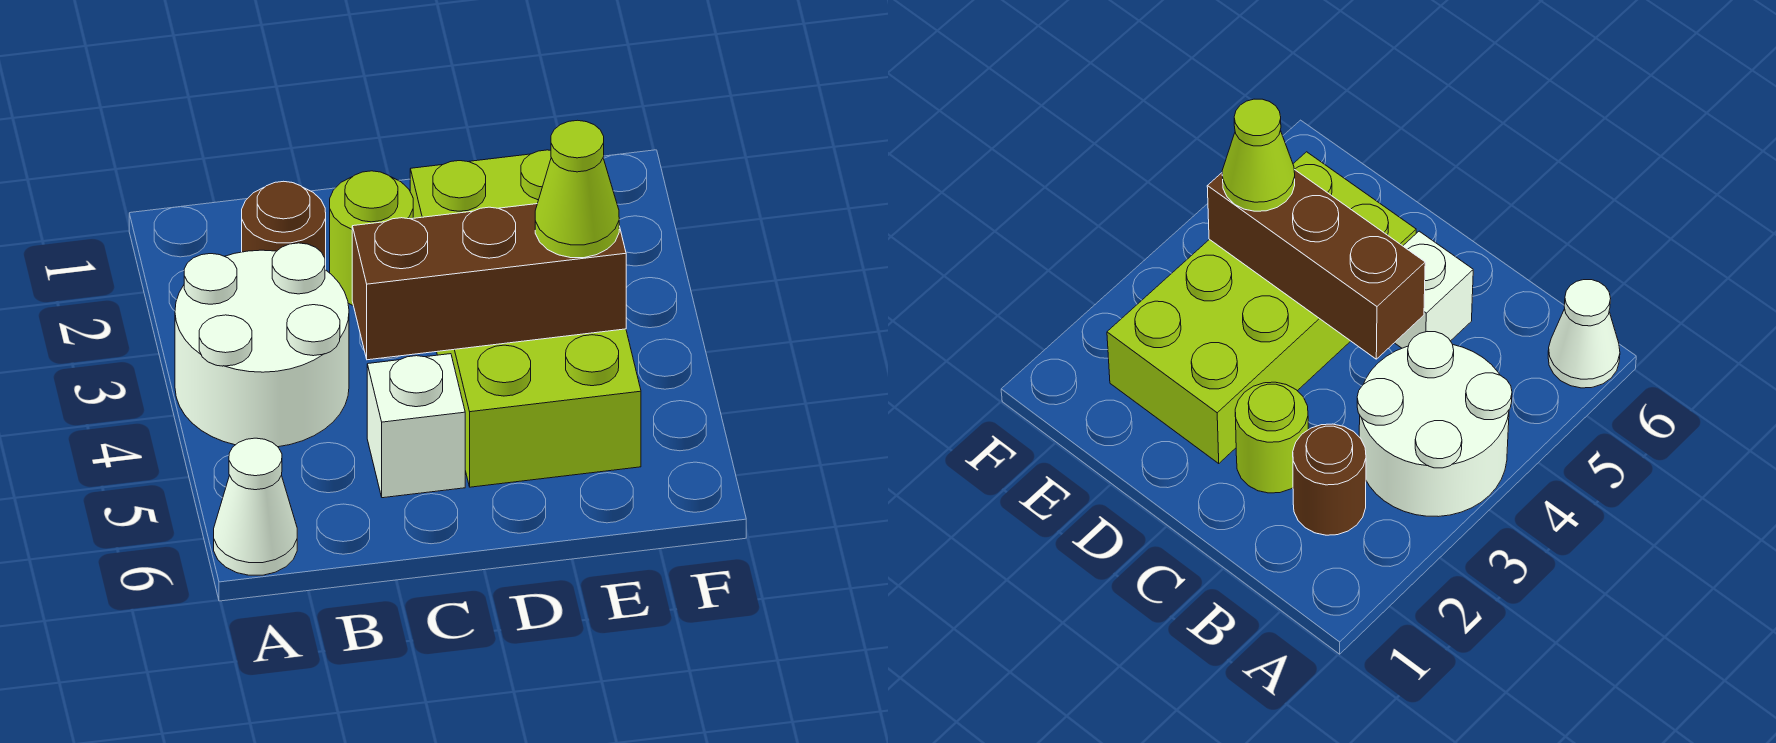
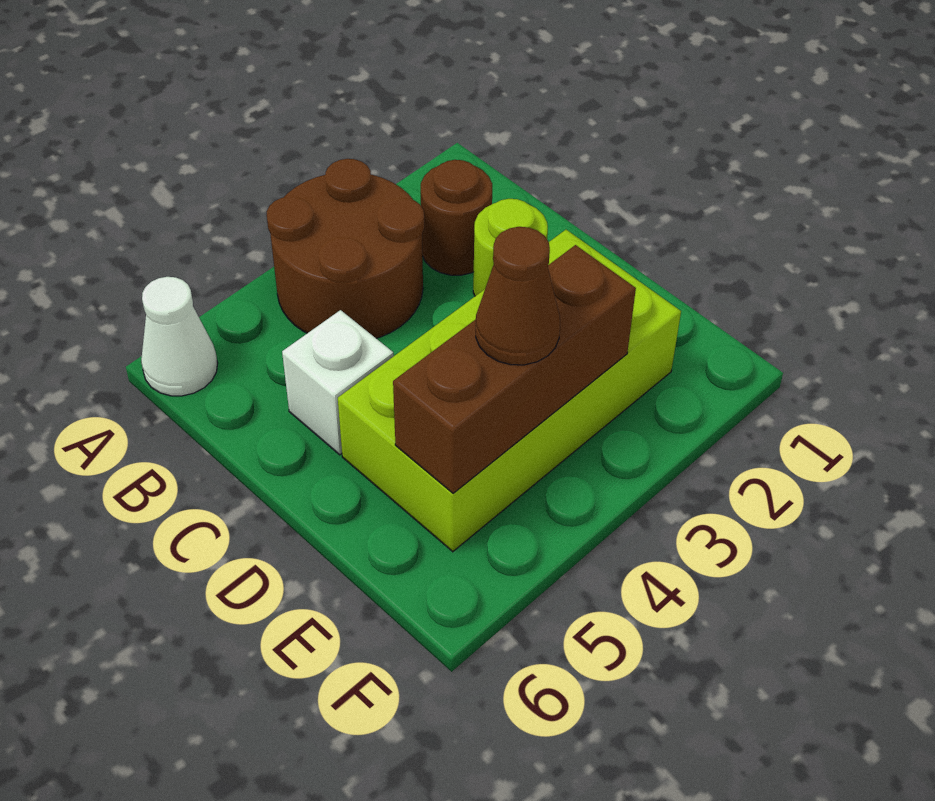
white round brick A3:B4 level 1 -> brown round brick A3:B4 level 1
brown brick C4:E4 level 2 -> brown brick E3:E5 level 2
lime cone E4 level 3 -> brown cone E4 level 3

